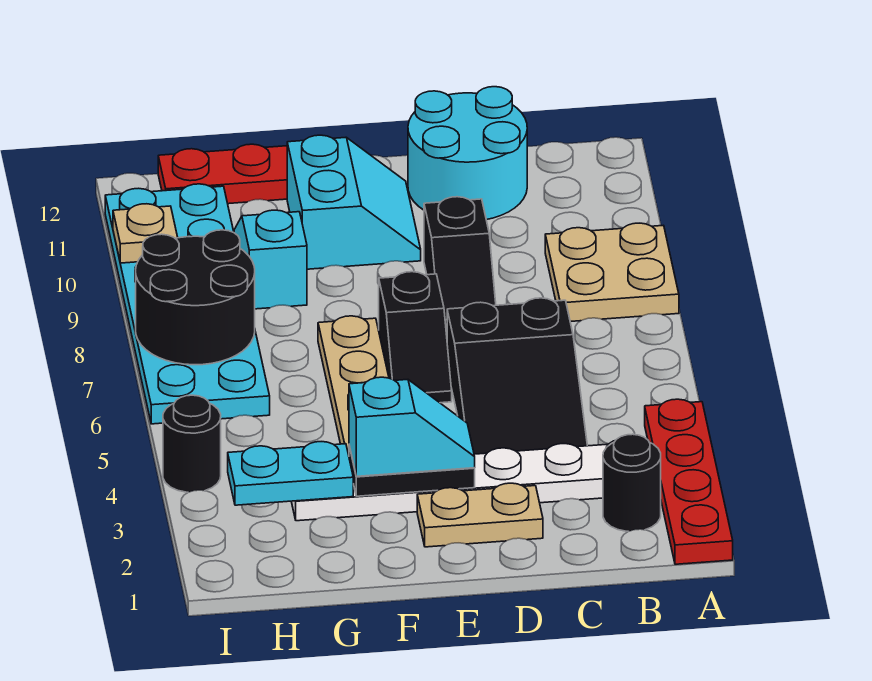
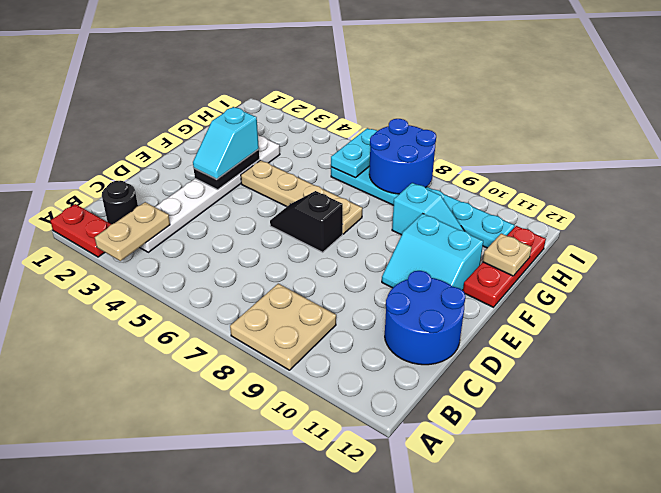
red plate A1:A4 level 1 -> red plate A1:A2 level 1
black slope C4:D6 level 1 top 6 -> none
cyan round brick C11:D12 level 1 -> blue round brick C11:D12 level 1
tan plate D2:E2 level 1 -> tan plate A3:B3 level 2
black slope D8:D9 level 1 top 9 -> none
cyan plate G3:H3 level 2 -> cyan plate H6:I6 level 2
cyan plate H6:I11 level 1 -> cyan plate H6:H11 level 1
black round brick H7:I8 level 2 -> blue round brick H7:I8 level 2
black round brick I4 level 1 -> none
tan plate I10 level 2 -> tan plate G12 level 2

